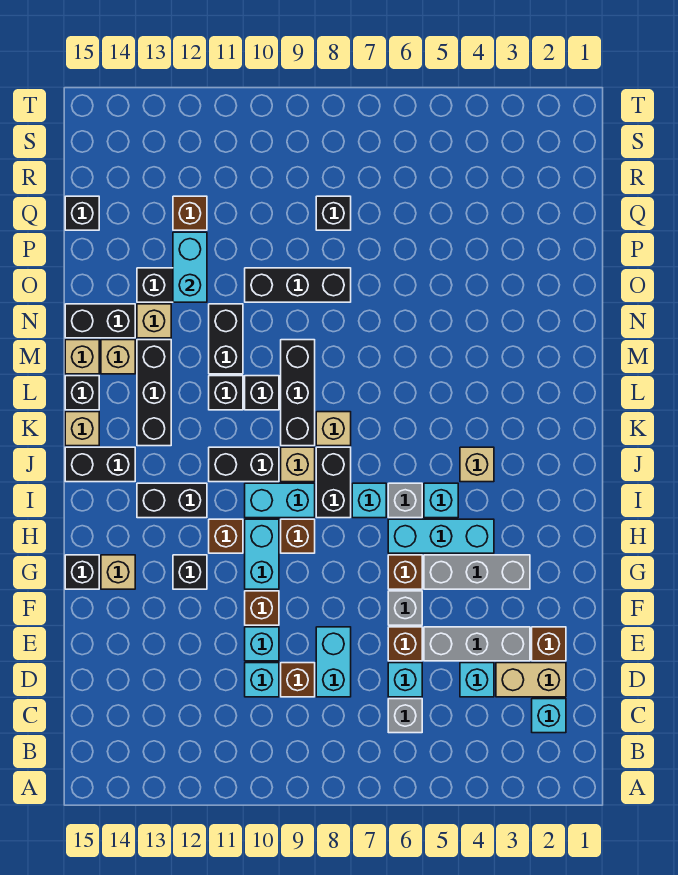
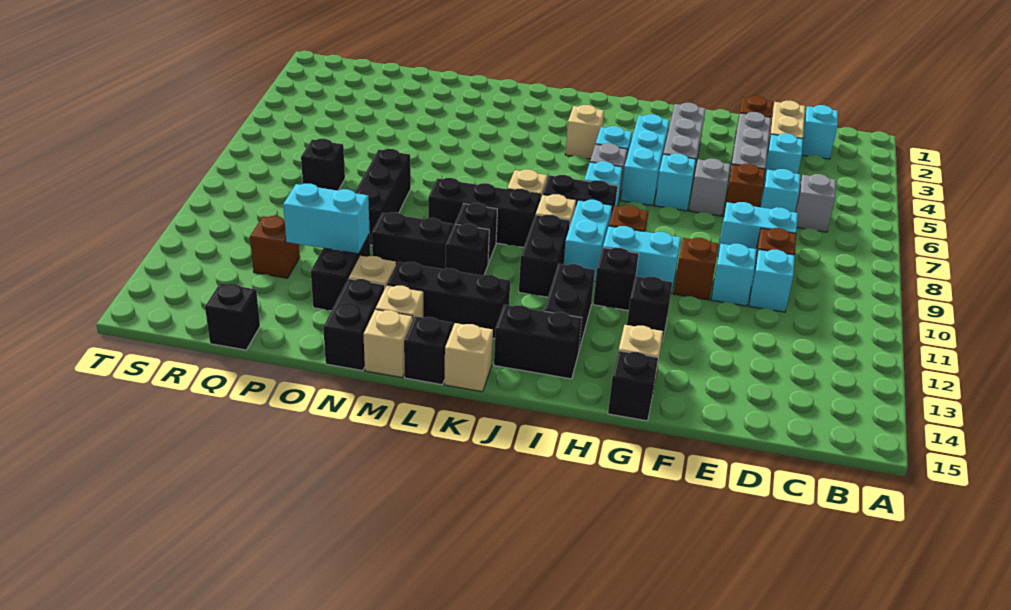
brown brick G6 level 1 -> cyan brick G6 level 1
brown brick H11 level 1 -> black brick H11 level 1
black brick J14:J15 level 1 -> black brick I14:J14 level 1

